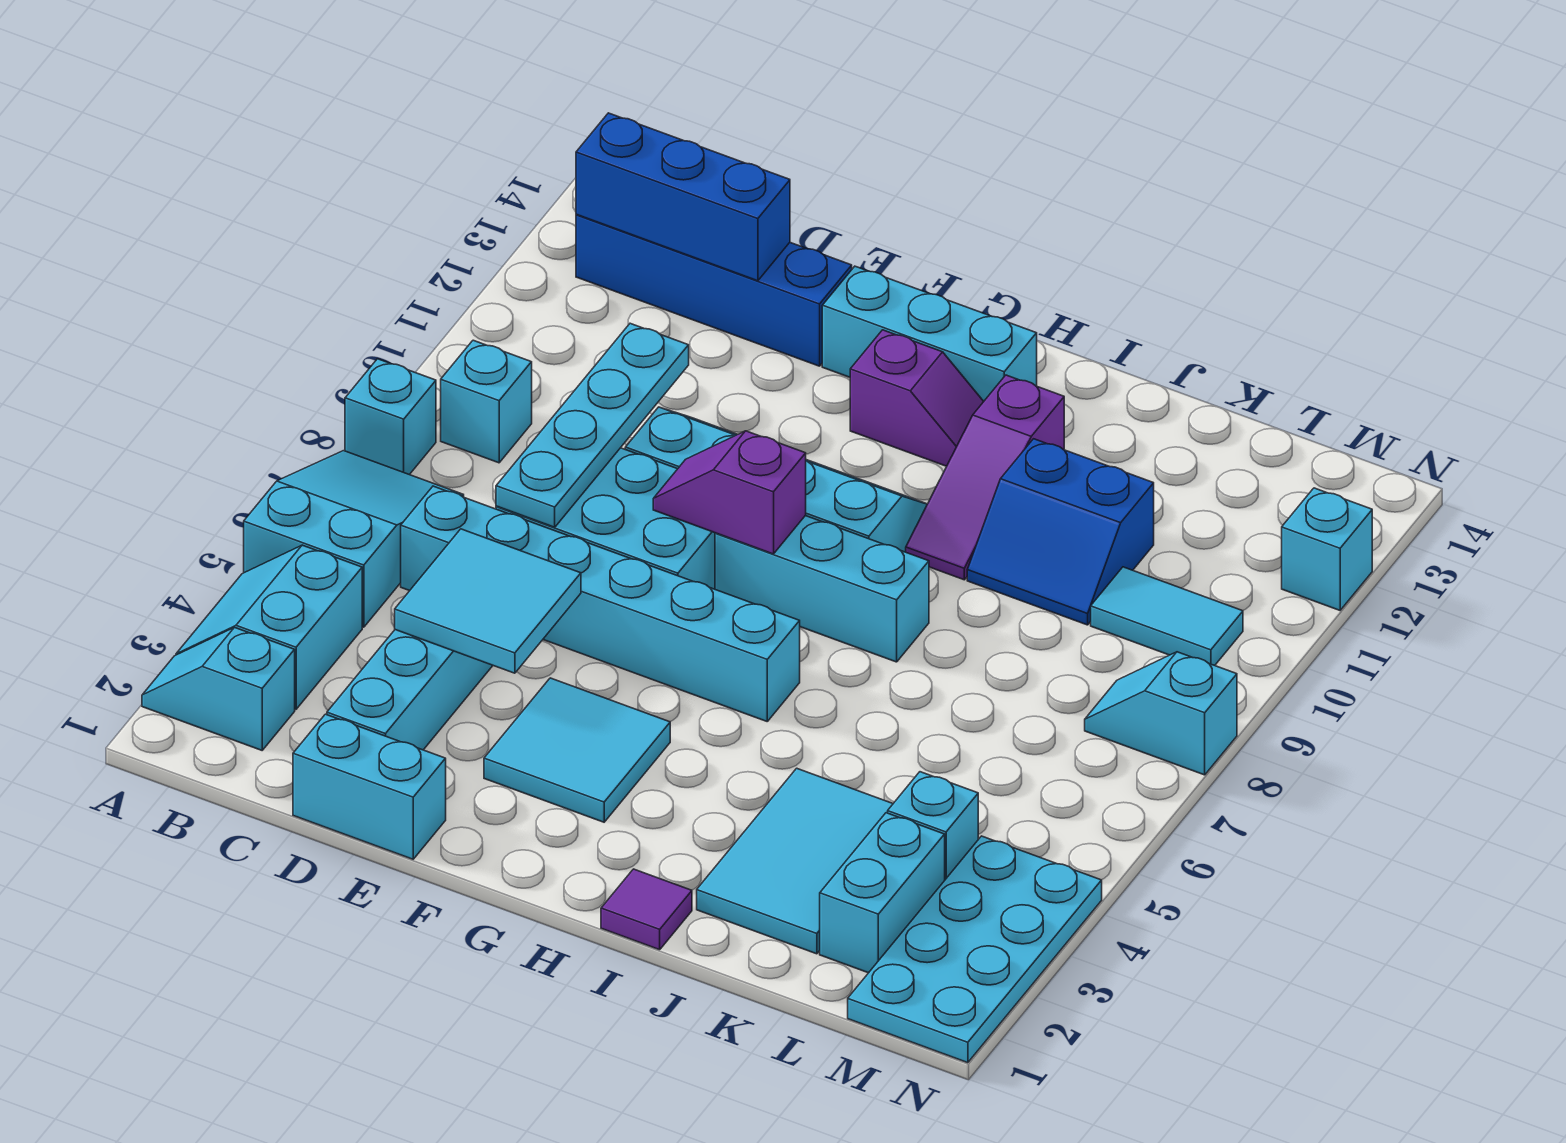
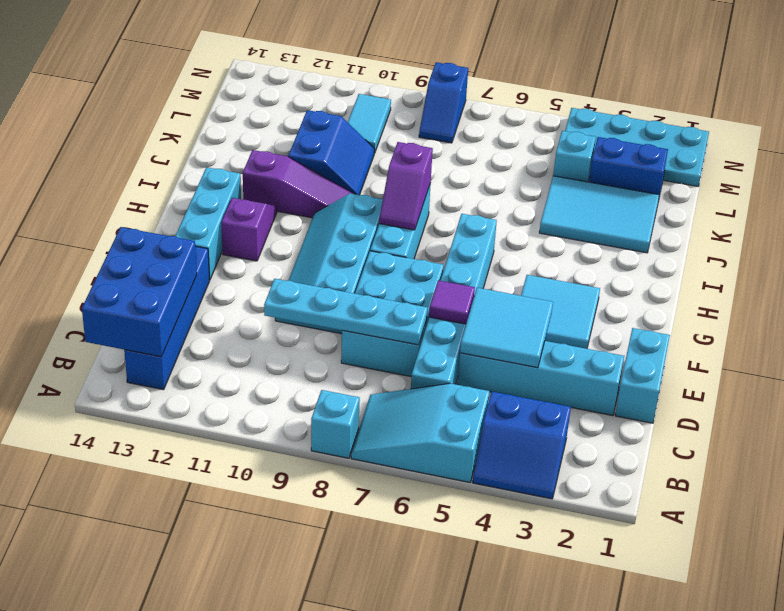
cyan slope A2:B2 level 1 top B -> none
cyan slope A3:B4 level 1 top B -> blue slope A3:B4 level 1 top B
cyan brick B9 level 1 -> none
blue brick B13:D13 level 2 -> blue brick B13:D14 level 2
purple slope F8:G8 level 2 top G -> purple slope H8:I8 level 2 top I
purple tile I1 level 1 -> purple tile E6 level 2
cyan brick L2:L3 level 1 -> blue brick L2:L3 level 1
cyan slope M8:N8 level 1 top N -> blue slope M8:N8 level 1 top N
cyan brick N12 level 1 -> none

